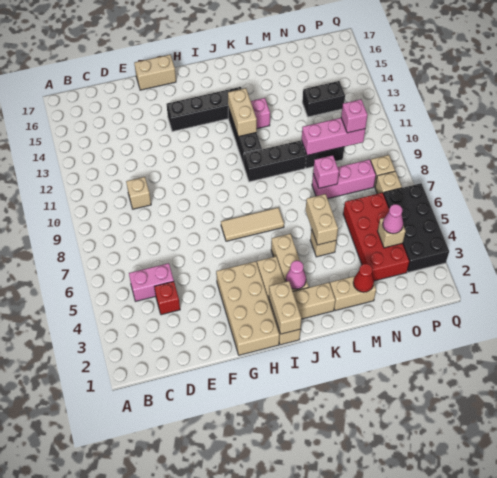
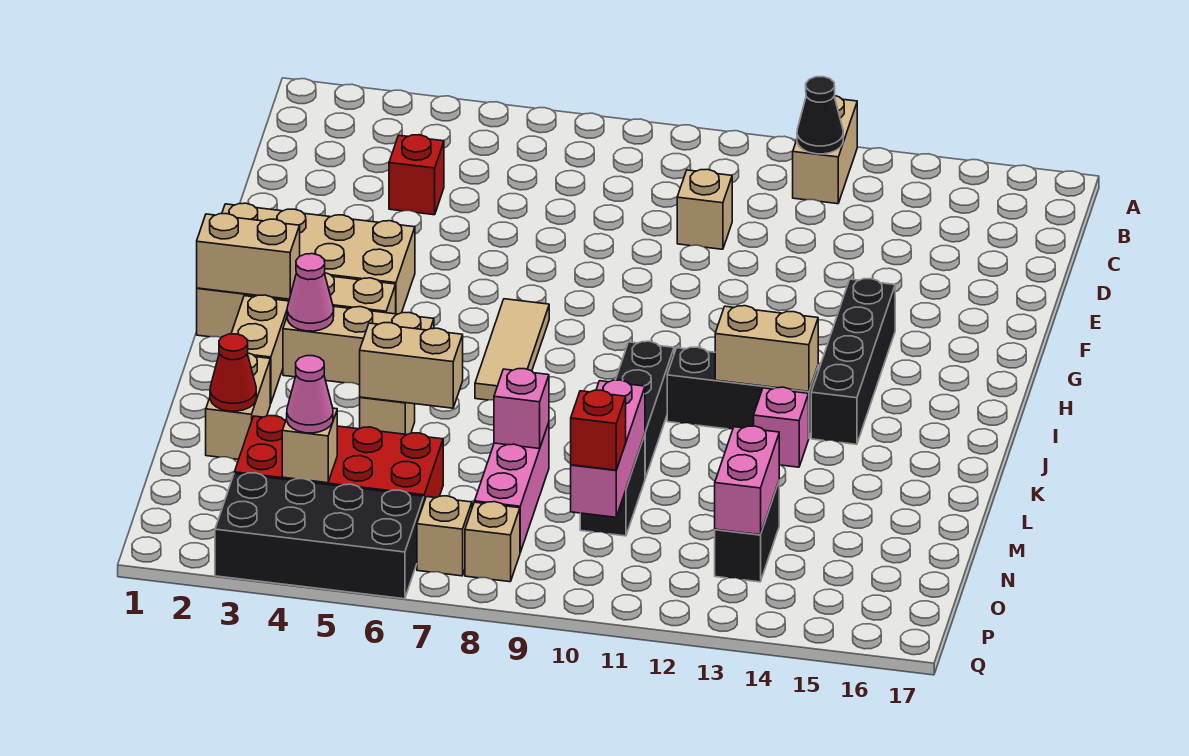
none -> black cone B12 level 2
pink brick C5:D5 level 1 -> pink brick N13:O13 level 2
tan brick F17:G17 level 1 -> tan brick A12:B12 level 1
pink brick O10 level 3 -> red brick O10 level 3

